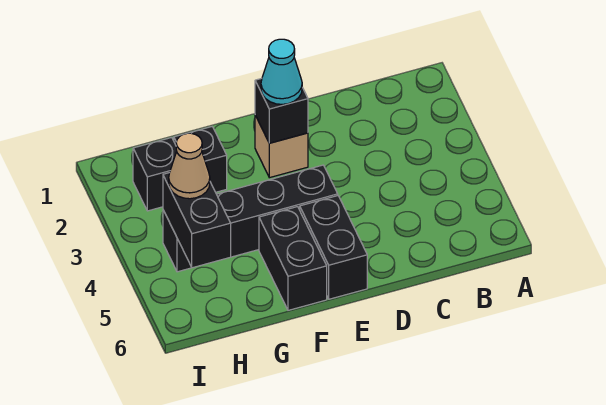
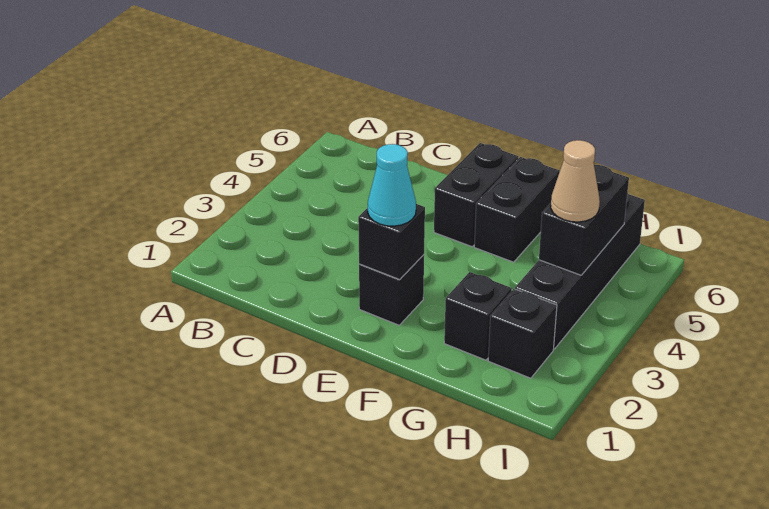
tan brick E2 level 1 -> black brick E2 level 1
black brick E4:H4 level 1 -> black brick H3:H6 level 1

